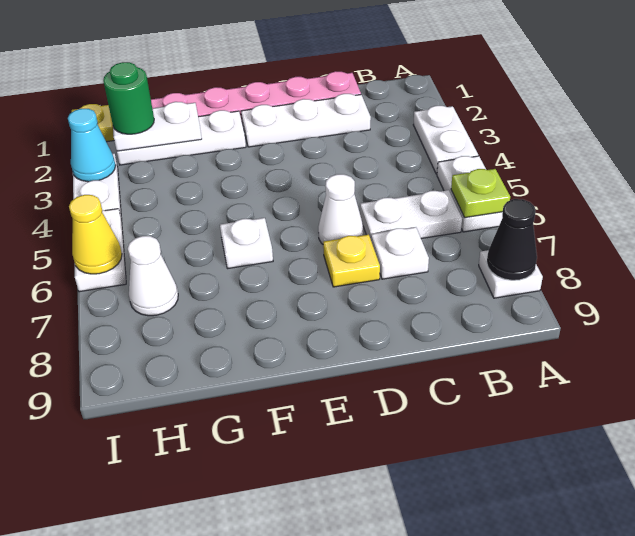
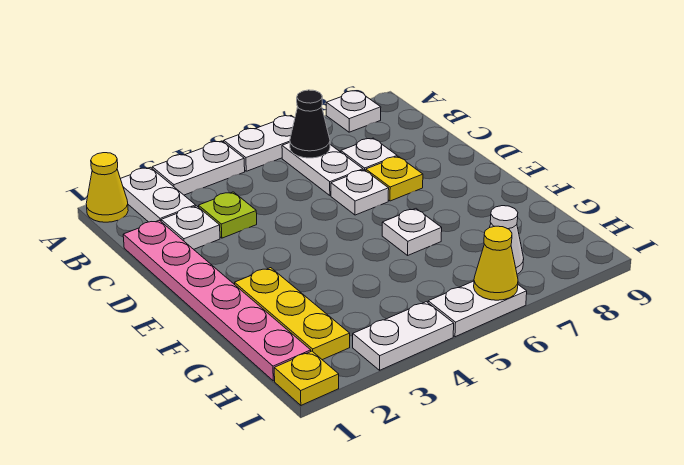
none -> yellow cone A1 level 1
lime plate A6 level 2 -> lime plate C3 level 1
black cone A8 level 2 -> black cone B6 level 2
white plate C2:E2 level 1 -> white plate C2 level 1
white cone D6 level 1 -> white plate D6 level 1
white plate F2:H2 level 1 -> yellow plate F2:H2 level 1
white plate G2:H2 level 2 -> white plate A2:B2 level 1
green round brick H2 level 3 -> none
cyan cone I3 level 2 -> none

